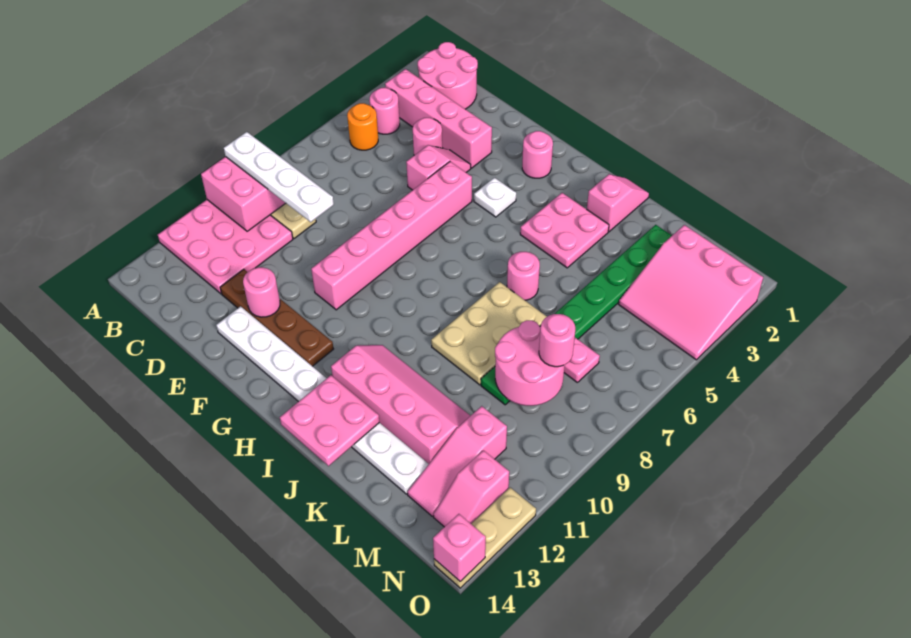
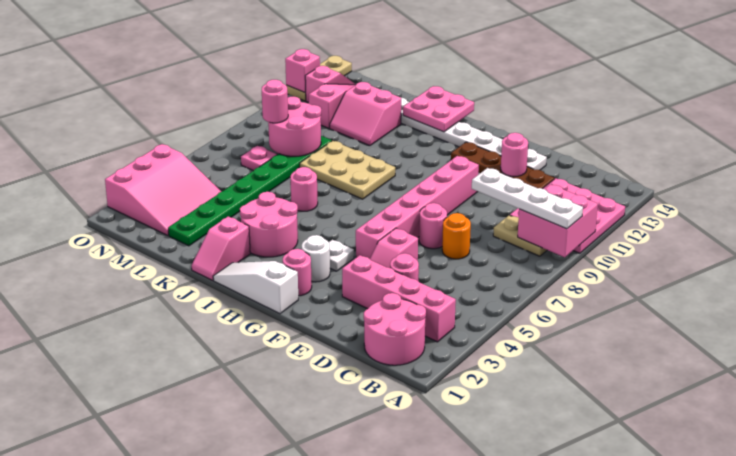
pink round brick B4 level 1 -> pink round brick E7 level 1
orange round brick B5 level 1 -> orange round brick D7 level 1
none -> white slope G1:I1 level 1 top G
none -> white round brick G3 level 1
pink plate I3:J4 level 1 -> pink round brick I3:J4 level 1
pink slope I11:L12 level 1 top 12 -> pink slope K11:L12 level 1 top 12
tan plate J7:K9 level 1 -> tan plate I8:K9 level 1
pink slope M2:O4 level 1 top 2 -> pink slope M2:O4 level 1 top O
pink brick O14 level 2 -> pink brick O12 level 2

